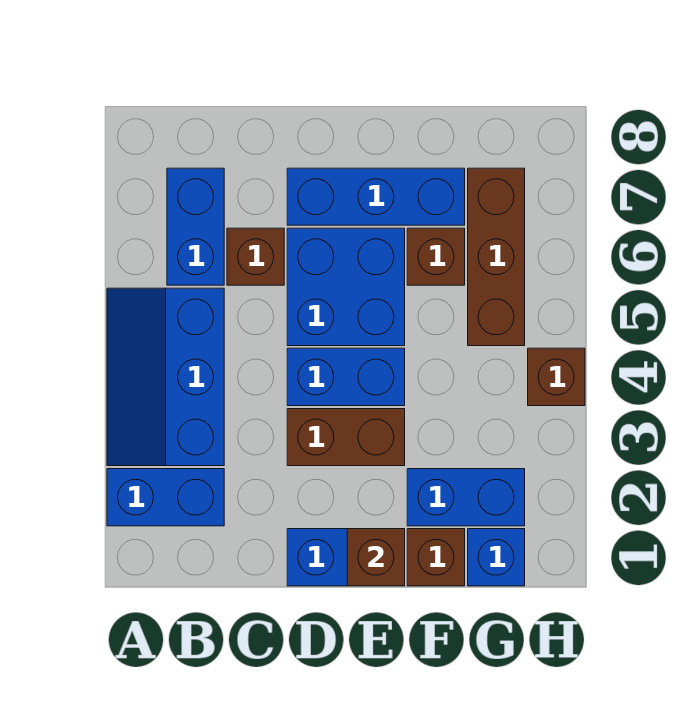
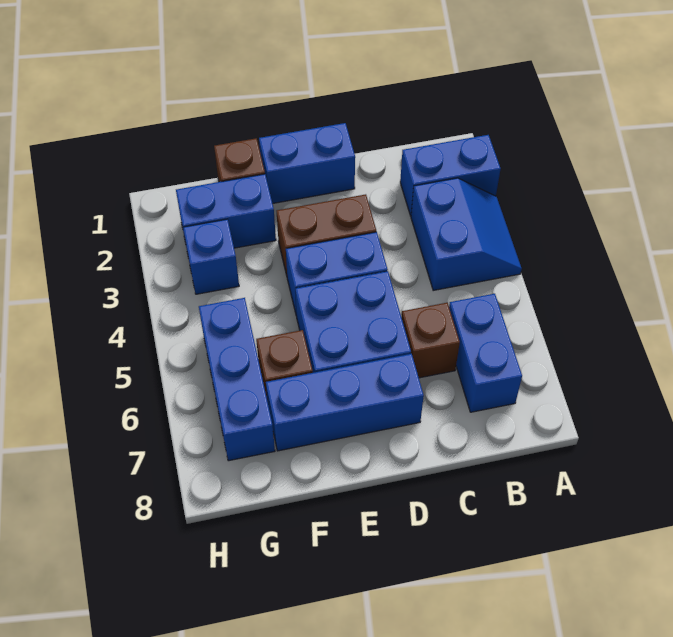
blue slope A3:B5 level 1 top B -> blue slope A3:B4 level 1 top B
brown brick E1 level 2 -> none
blue brick G1 level 1 -> blue brick G3 level 1
brown brick G5:G7 level 1 -> blue brick G5:G7 level 1
brown brick H4 level 1 -> none

